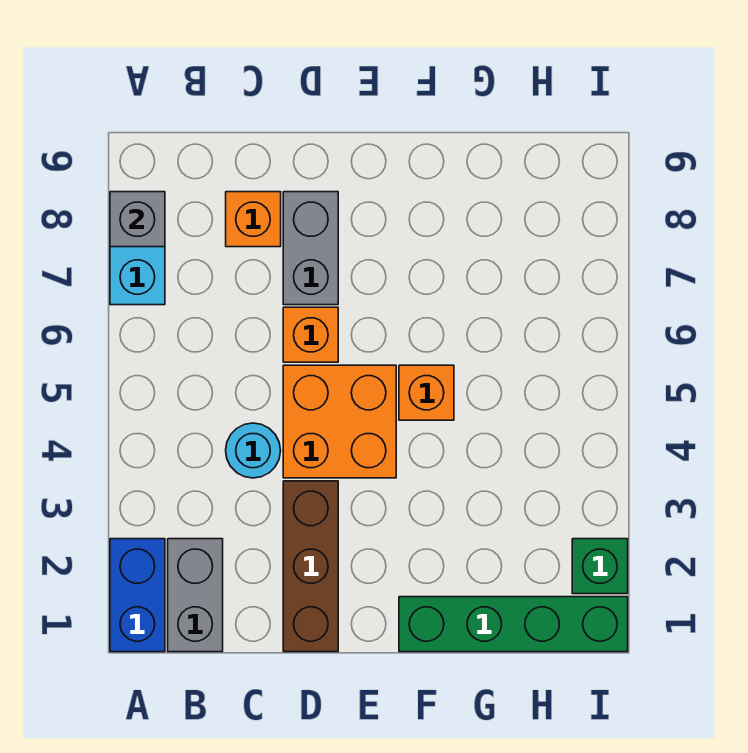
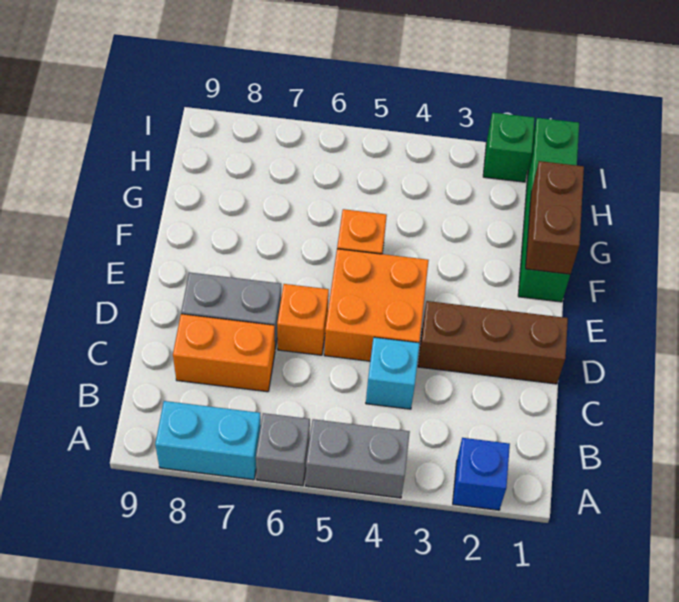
blue brick A1:A2 level 1 -> blue brick A2 level 1
grey brick A8 level 2 -> grey brick A6 level 1
grey brick B1:B2 level 1 -> grey brick A4:A5 level 1
cyan round brick C4 level 1 -> cyan brick C4 level 1
orange brick C8 level 1 -> orange brick C7:C8 level 1
none -> brown brick F1:G1 level 2

